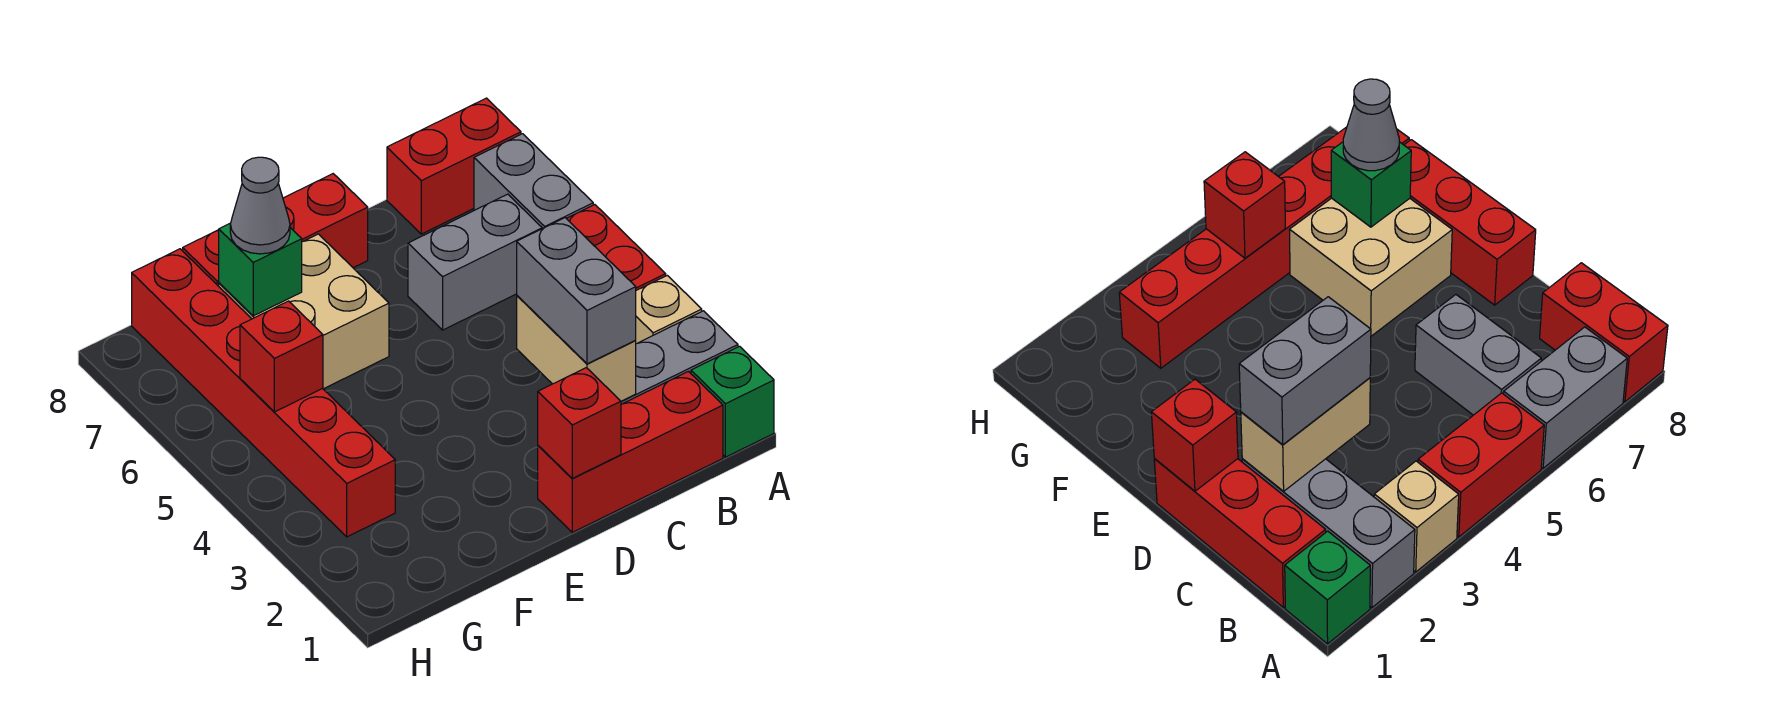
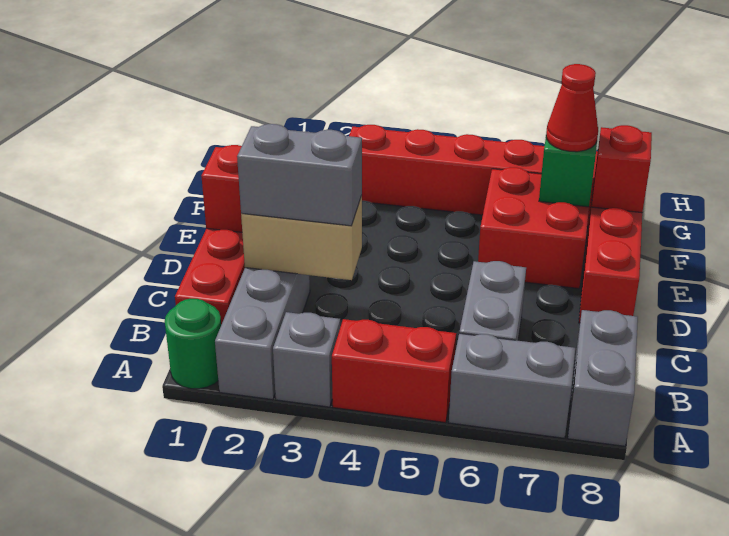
green brick A1 level 1 -> green round brick A1 level 1
tan brick A3 level 1 -> grey brick A3 level 1
red brick A8:B8 level 1 -> grey brick A8:B8 level 1
tan brick E6:F7 level 1 -> red brick E6:F7 level 1
grey cone F7 level 3 -> red cone F7 level 3
red brick G5 level 2 -> red brick F8 level 2

